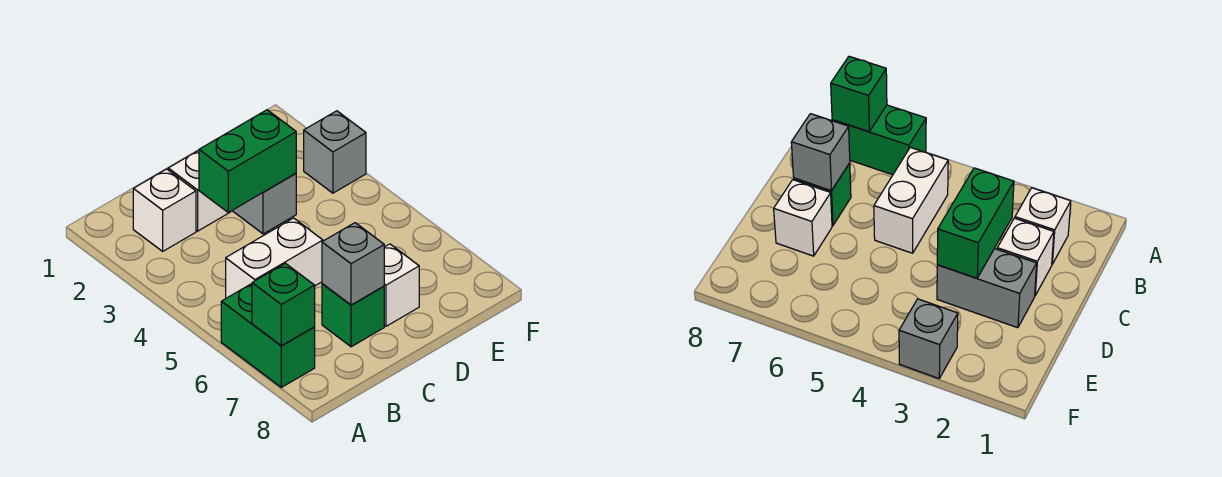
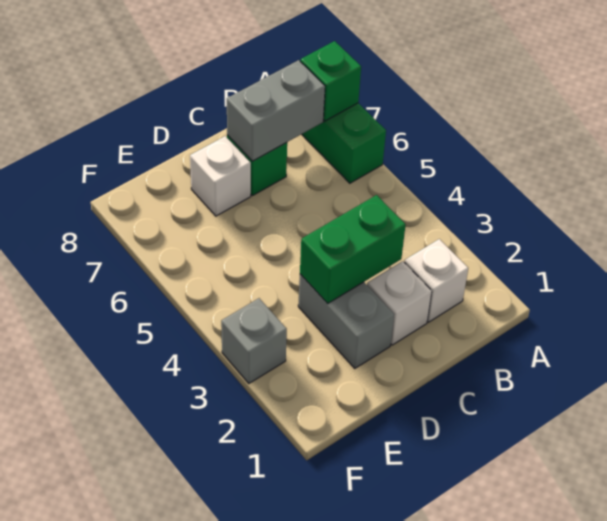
white brick B5:C5 level 1 -> none
grey brick C7 level 2 -> grey brick B7:C7 level 2

